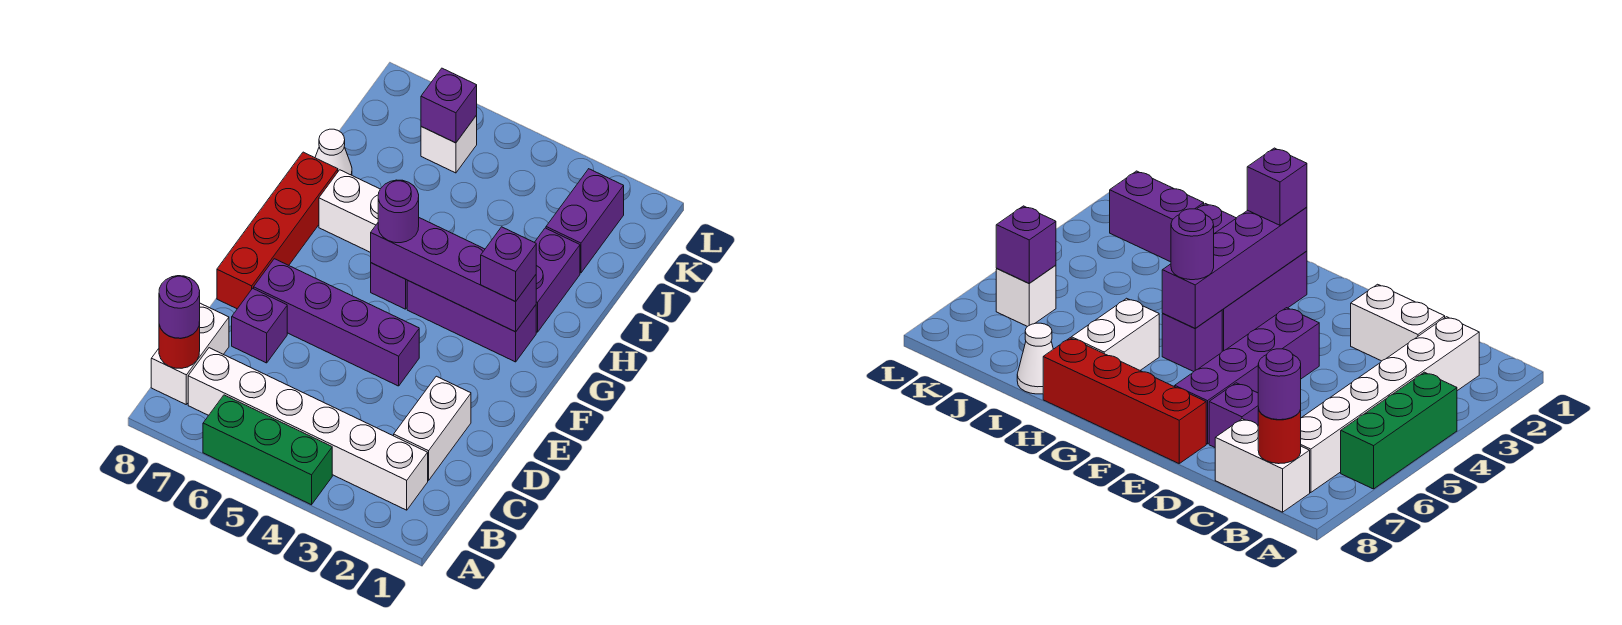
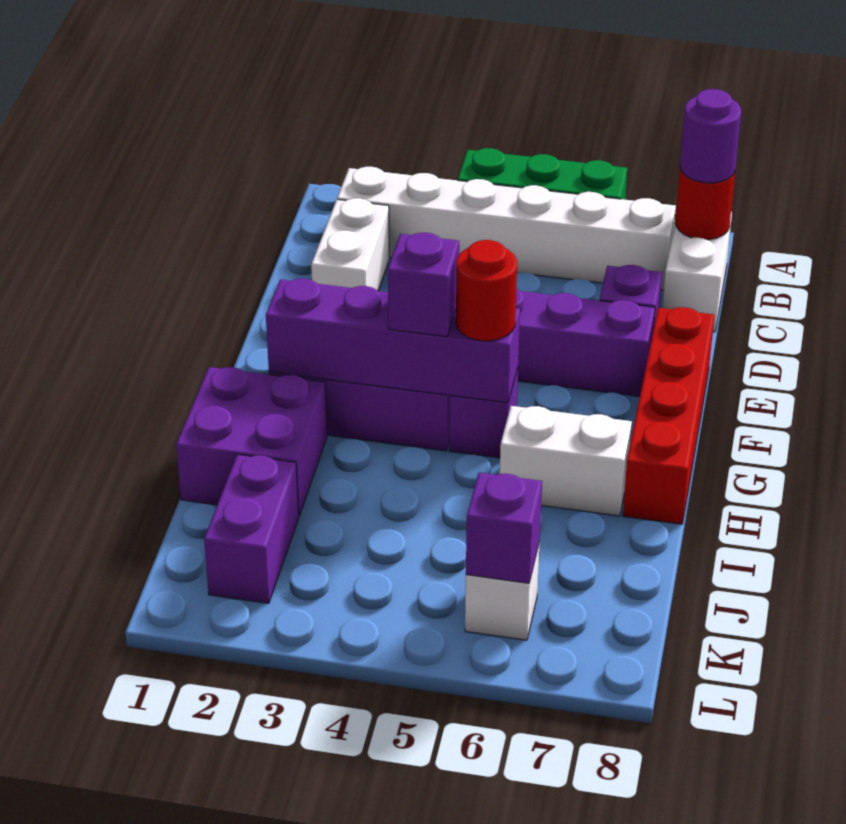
purple brick G2 level 3 -> purple brick G4 level 3
purple round brick G5 level 3 -> red round brick G5 level 3
purple brick H2:I2 level 1 -> purple brick H1:I2 level 1
white cone I8 level 1 -> none

